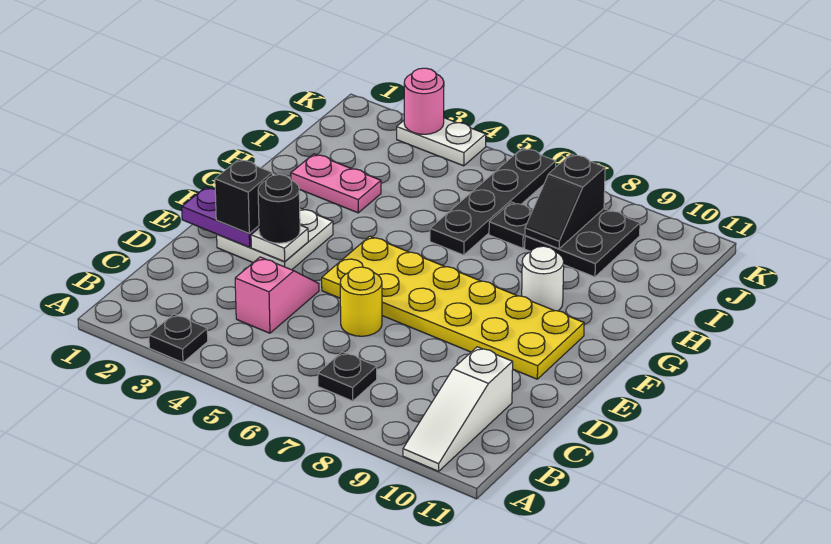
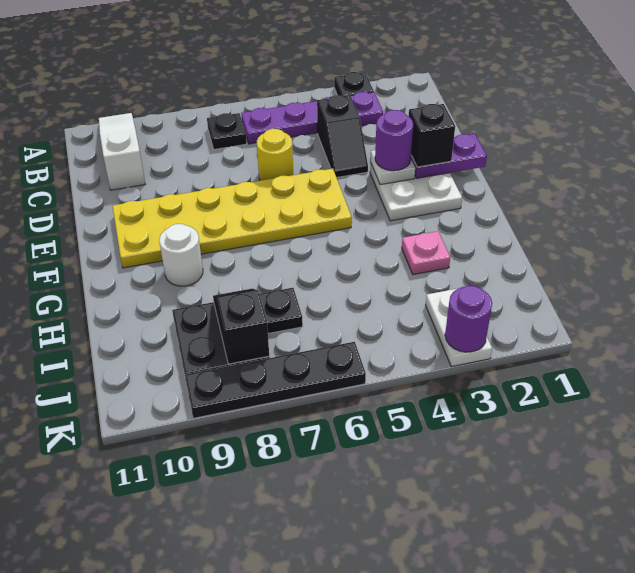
none -> purple plate B3:B6 level 1
pink slope C4:D4 level 1 top C -> black slope C4:D4 level 1 top C
black round brick E3 level 3 -> purple round brick E3 level 3
pink plate H2:H3 level 1 -> pink plate H3 level 1
black plate H6:K6 level 1 -> black plate K6:K9 level 1
white plate K3:K4 level 1 -> white plate J3:K3 level 1
pink round brick K3 level 2 -> purple round brick K3 level 2

